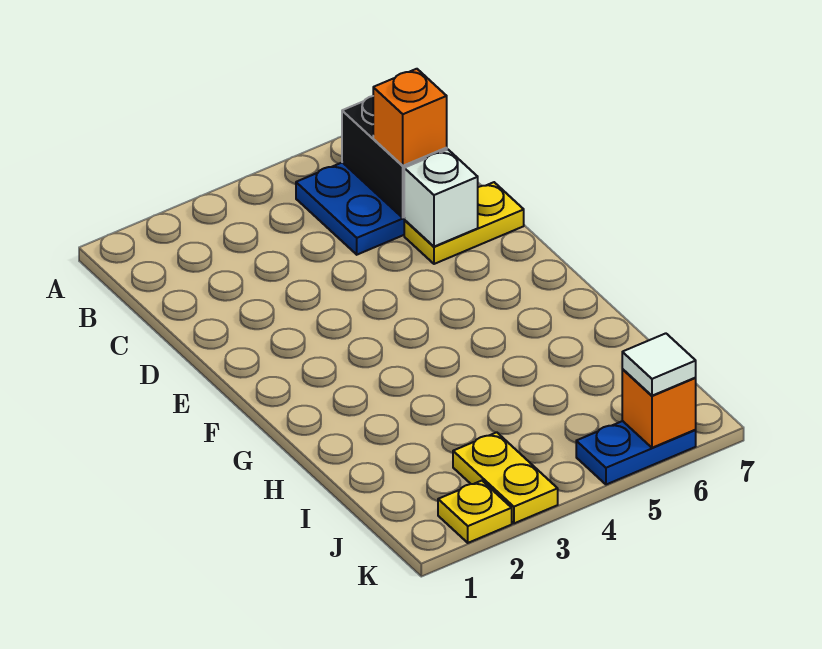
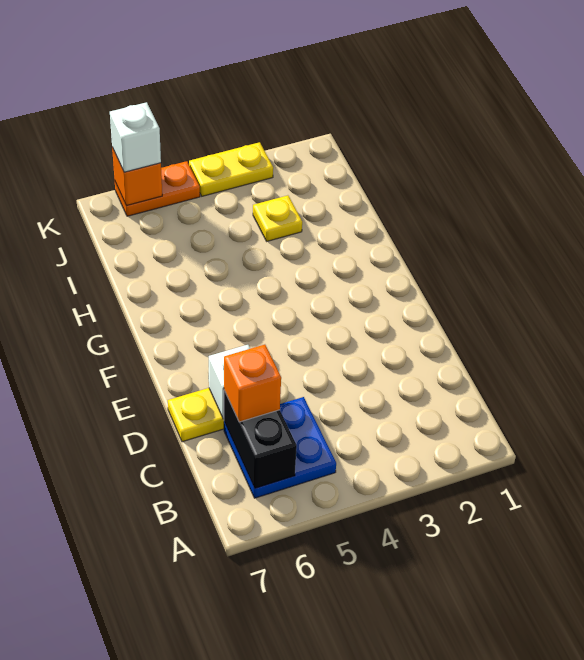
yellow plate J3:K3 level 1 -> yellow plate K3:K4 level 1
yellow plate K2 level 1 -> yellow plate I3 level 1
blue plate K5:K6 level 1 -> orange plate K5:K6 level 1
white tile K6 level 3 -> white brick K6 level 3

